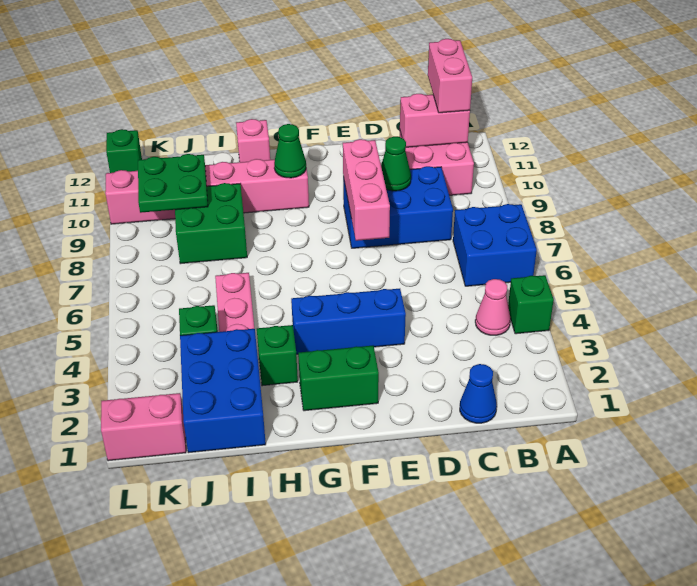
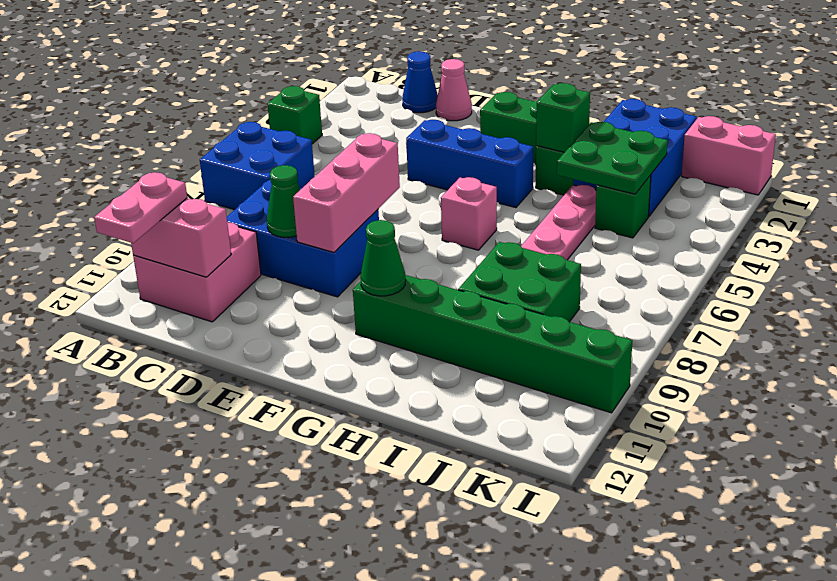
pink cone B4 level 1 -> pink cone D1 level 1
pink brick B11:B12 level 3 -> pink plate B11:B12 level 3
pink brick G10:L10 level 1 -> green brick G10:L10 level 1
pink brick H12 level 1 -> pink brick G6 level 1
green plate J9:K10 level 2 -> green plate I3:J4 level 2
green brick L12 level 1 -> green brick H3 level 2

